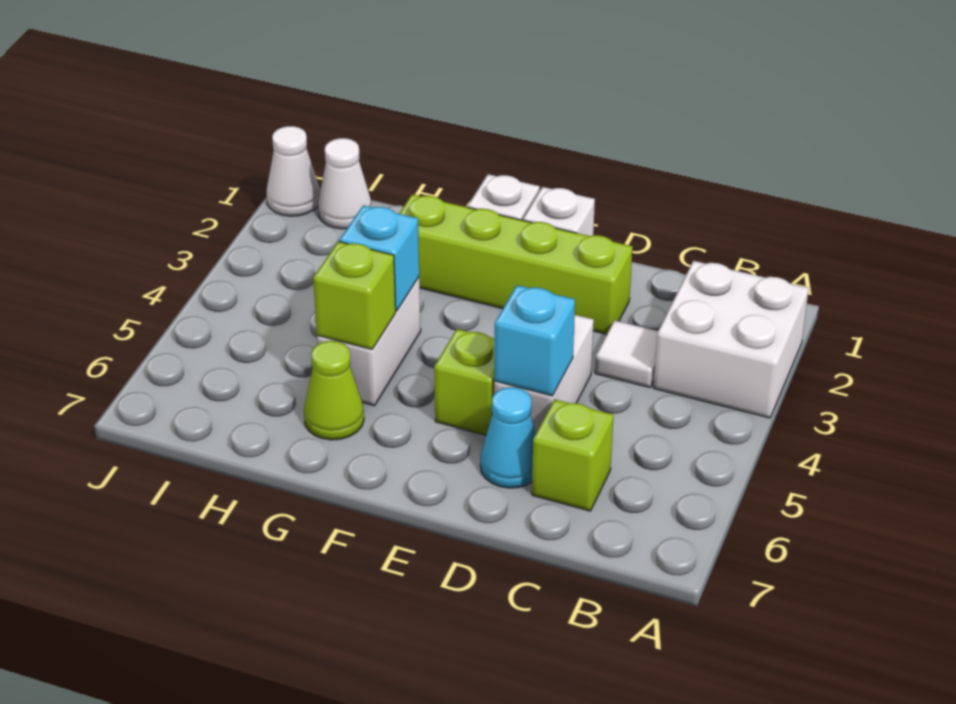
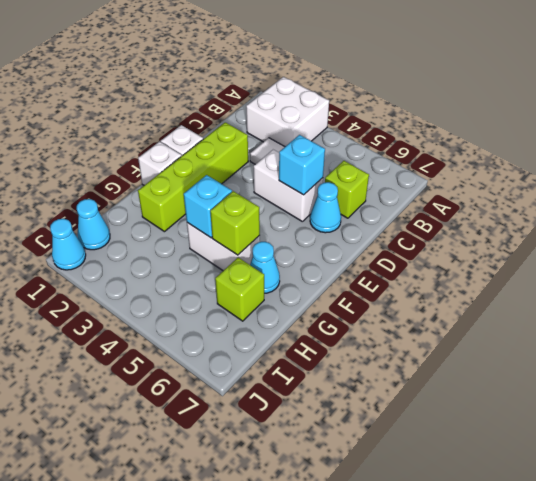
lime brick E5 level 1 -> lime brick H6 level 1
lime cone G6 level 1 -> cyan cone G6 level 1
white cone I1 level 1 -> cyan cone I1 level 1
white cone J1 level 1 -> cyan cone J1 level 1

